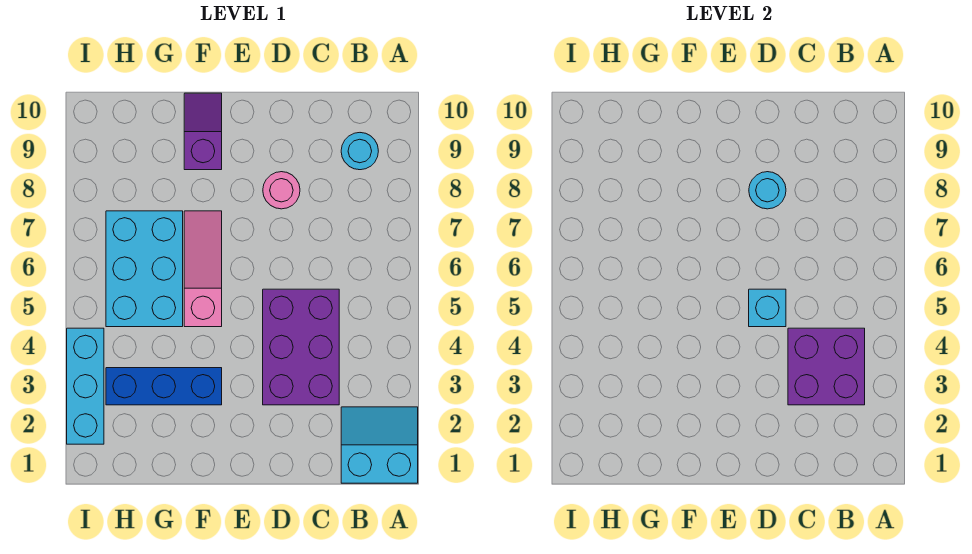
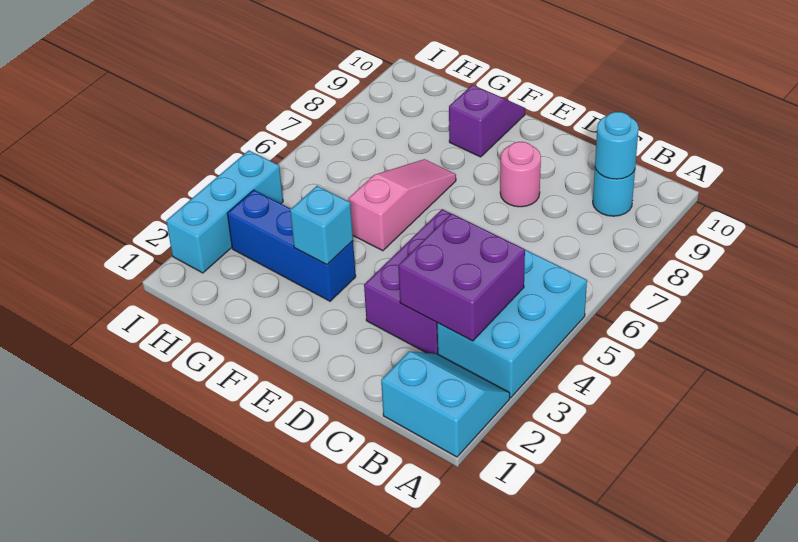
cyan brick D5 level 2 -> cyan brick F3 level 2
cyan round brick D8 level 2 -> cyan round brick B9 level 2
cyan brick G5:H7 level 1 -> cyan brick A3:B5 level 1

